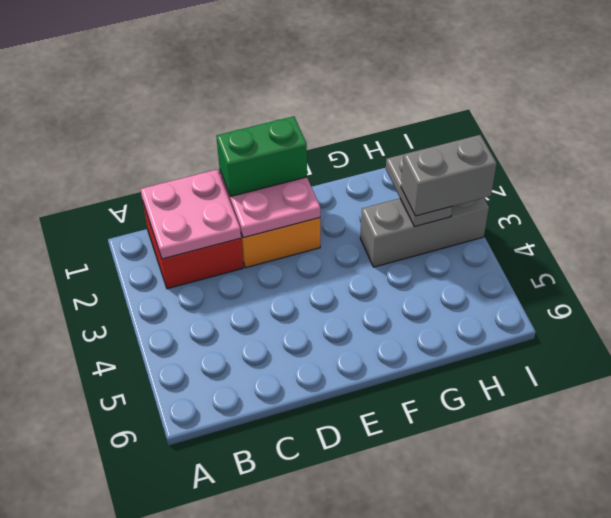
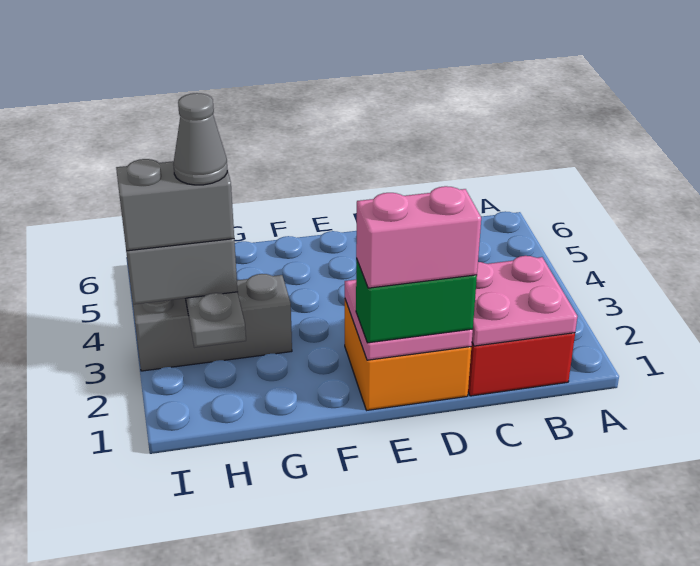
none -> pink brick D1:E1 level 4
none -> grey brick H3:I3 level 4
none -> grey cone H3 level 5

